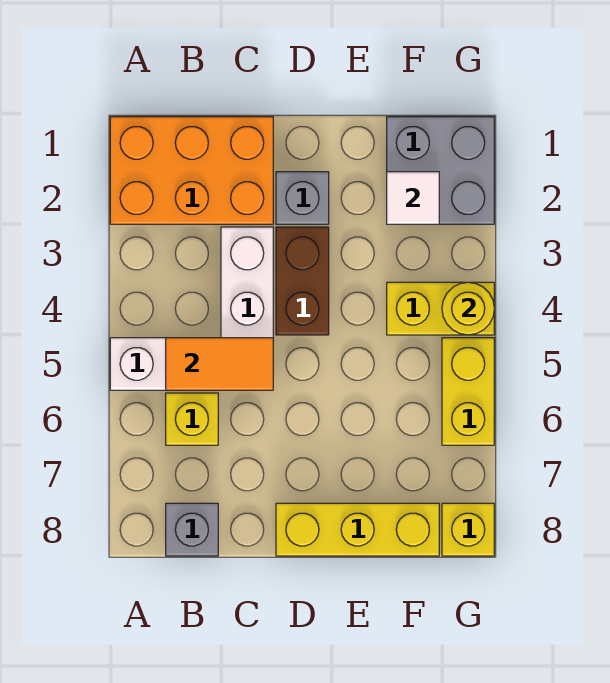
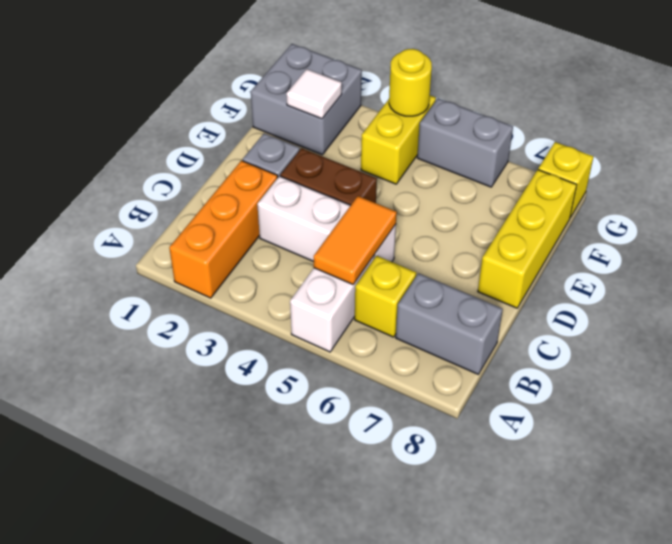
orange brick A1:C2 level 1 -> orange brick A2:C2 level 1
grey brick B8 level 1 -> grey brick B7:B8 level 1
yellow brick G5:G6 level 1 -> grey brick G5:G6 level 1

